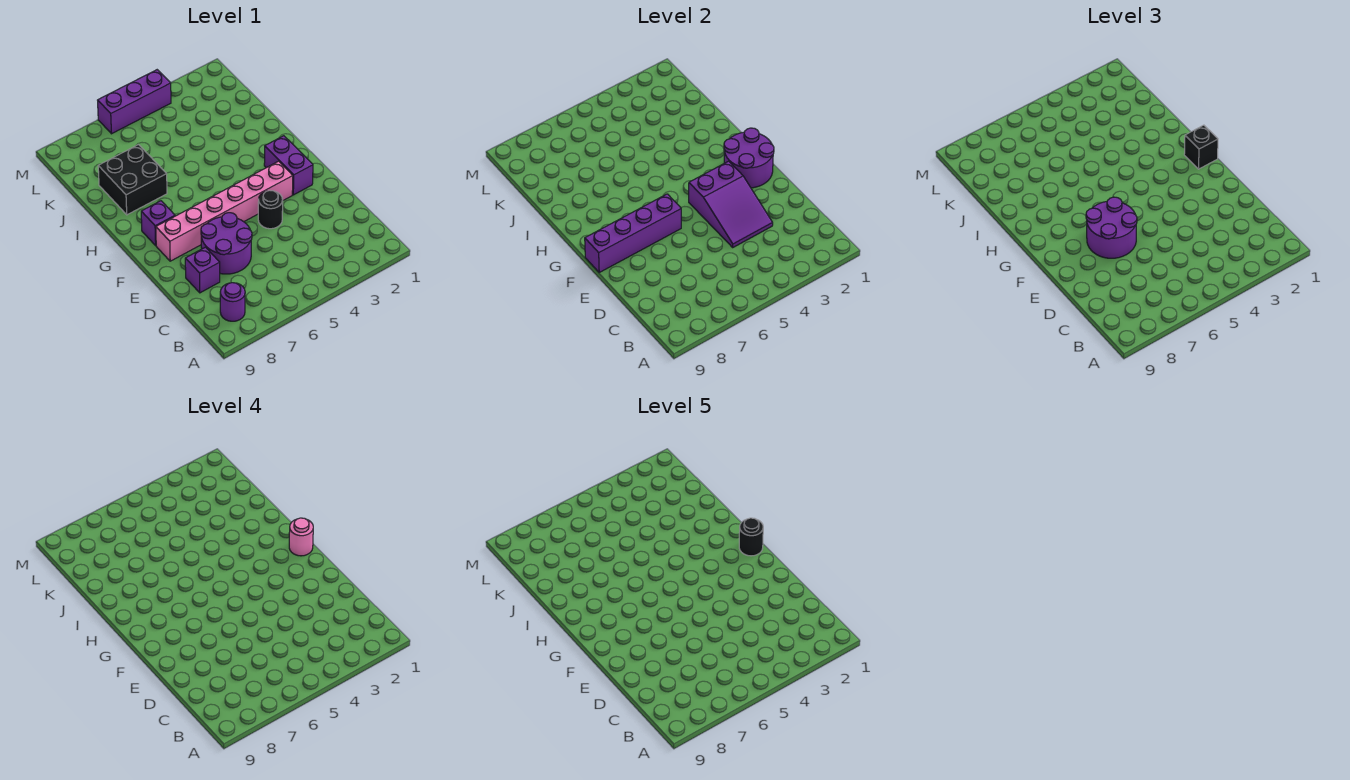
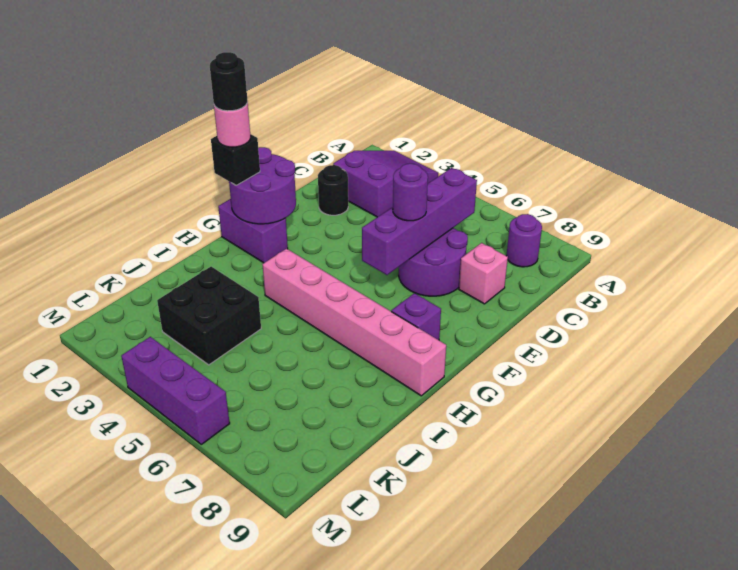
purple slope D3:F4 level 2 top F -> purple slope A2:C3 level 1 top C
purple brick D8 level 1 -> pink brick D8 level 1
black round brick E4 level 1 -> black round brick D2 level 1
purple round brick E6:F7 level 3 -> purple round brick E6 level 3
purple brick F2:G2 level 1 -> purple brick G1:G2 level 1
pink brick F3:F8 level 1 -> pink brick H4:H9 level 1
purple brick F6:F9 level 2 -> purple brick C6:F6 level 2
black brick I7:J8 level 1 -> black brick J3:K4 level 1

